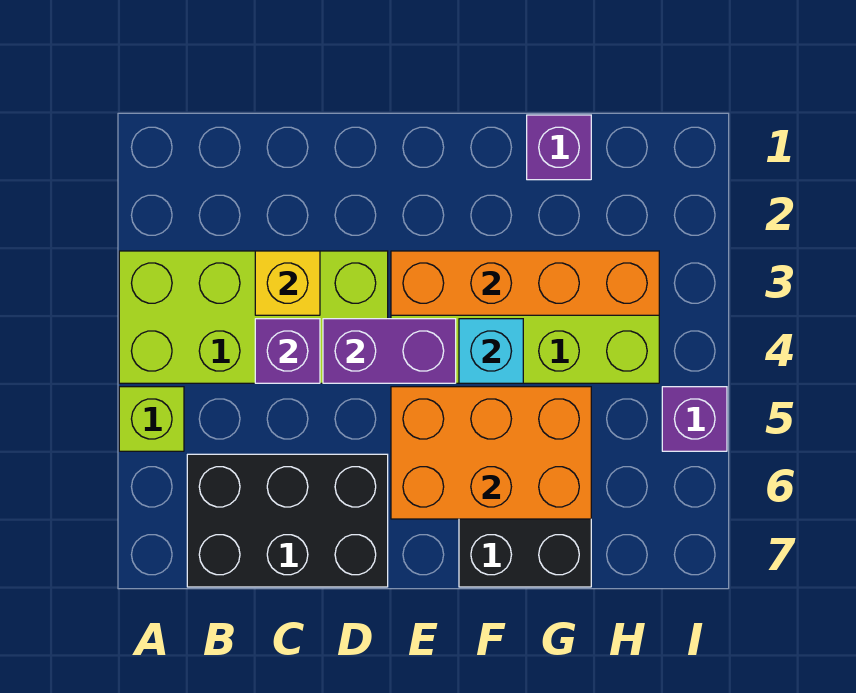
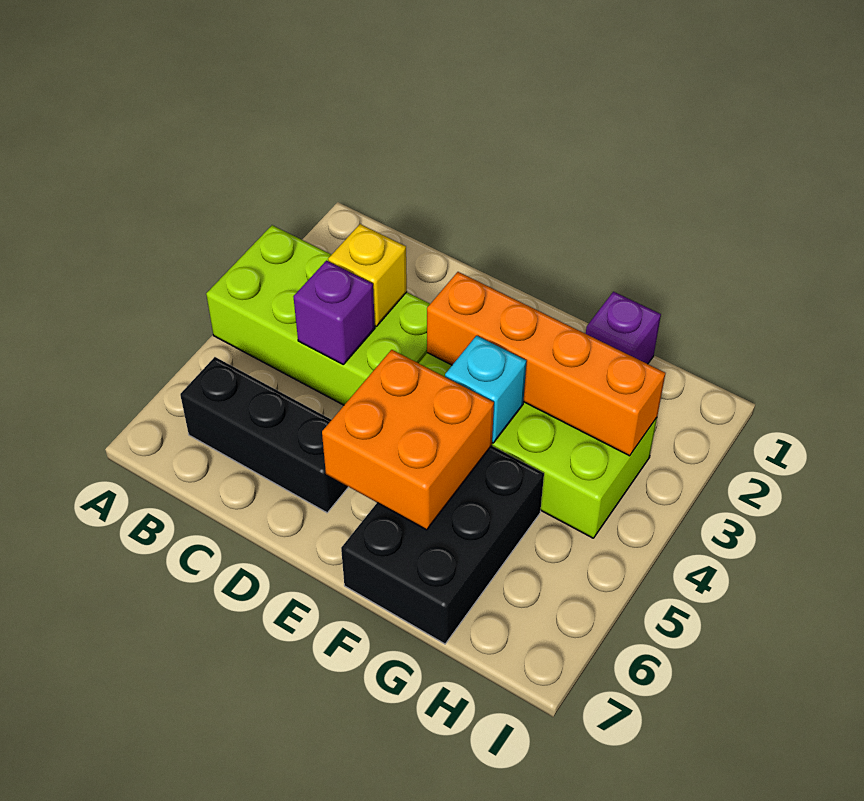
lime brick A5 level 1 -> none
black brick B6:D7 level 1 -> black brick B6:D6 level 1
purple brick D4:E4 level 2 -> none
orange brick E5:G6 level 2 -> orange brick E5:F6 level 2
purple brick I5 level 1 -> none

